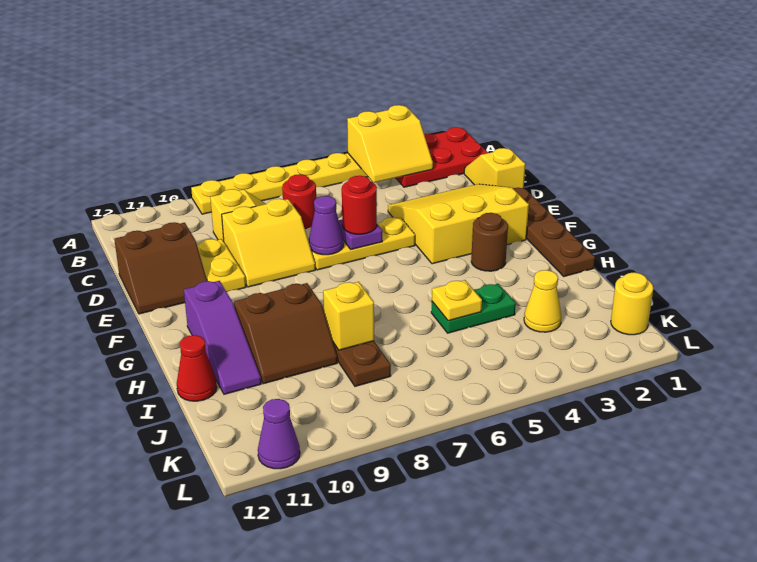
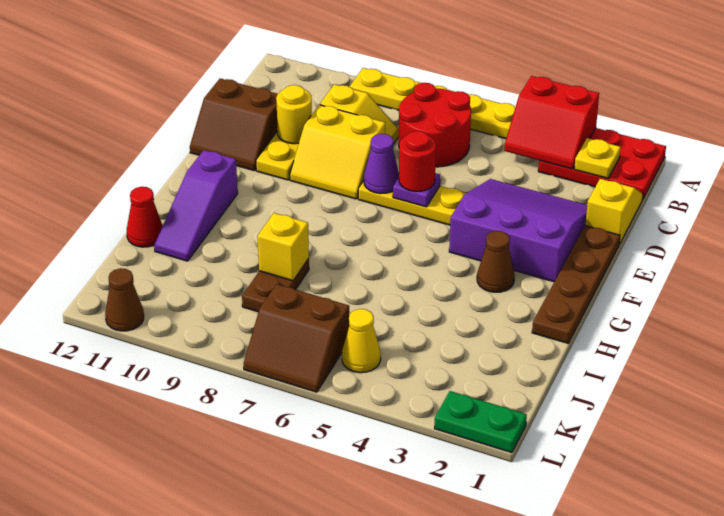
yellow slope A3:B4 level 2 top A -> red slope A3:B4 level 2 top A
red round brick C7 level 1 -> red round brick B6:C7 level 1
yellow slope D2:F4 level 1 top F -> purple slope D2:F4 level 1 top F
brown round brick G3 level 1 -> brown cone G3 level 1
brown slope H9:I10 level 1 top H -> brown slope K6:L7 level 1 top K
green plate I4:I5 level 1 -> green plate L1:L2 level 1
yellow plate I5 level 2 -> yellow plate B2 level 2
yellow cone J3 level 1 -> yellow cone K5 level 1
yellow round brick K1 level 1 -> yellow round brick D10 level 2
purple cone L11 level 1 -> brown cone L11 level 1

